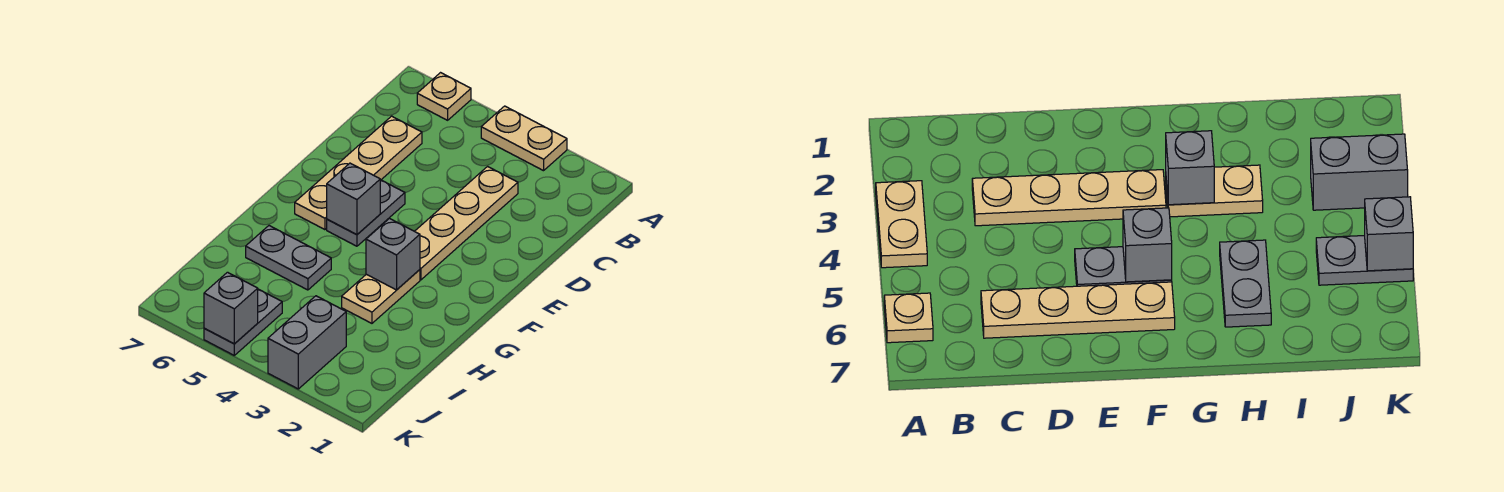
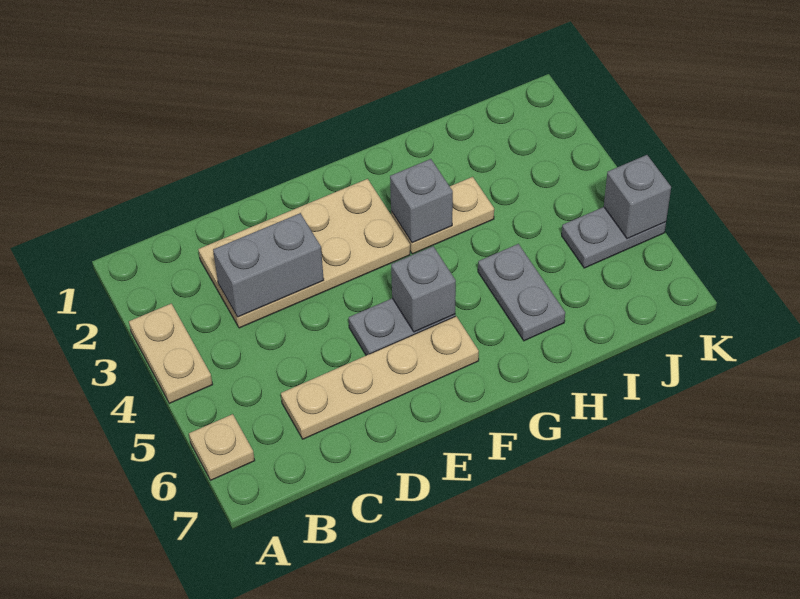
tan plate C3:F3 level 1 -> tan plate C2:F3 level 1
grey brick J3:K3 level 1 -> grey brick C3:D3 level 2

